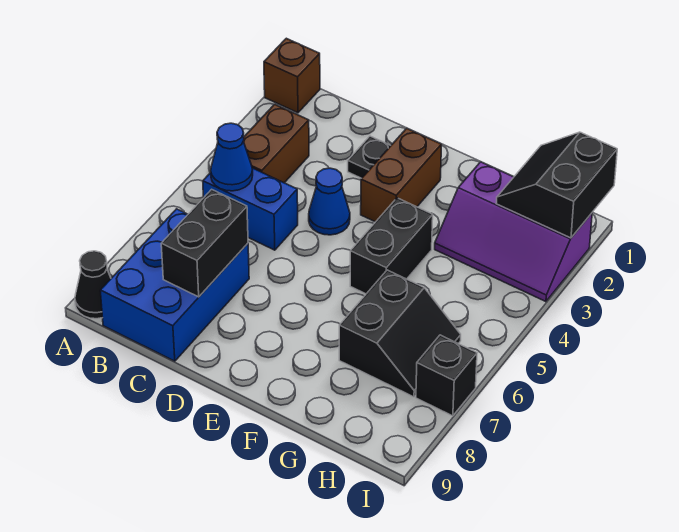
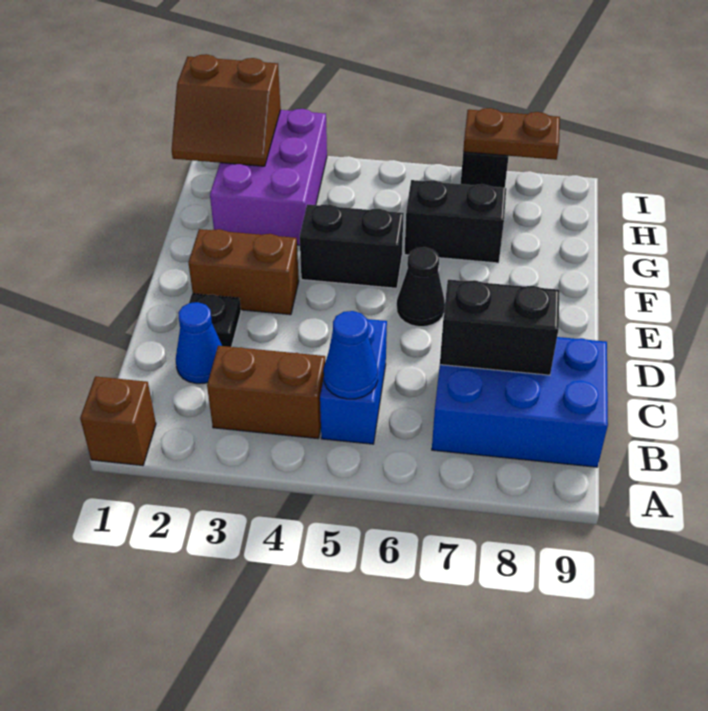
black cone A9 level 1 -> black cone E6 level 1
blue cone D4 level 1 -> blue cone C2 level 1
purple slope G2:I3 level 1 top 2 -> purple brick G2:I3 level 1
black slope H1:I2 level 2 top I -> brown slope H1:I2 level 2 top I
none -> brown plate I7:I8 level 2

